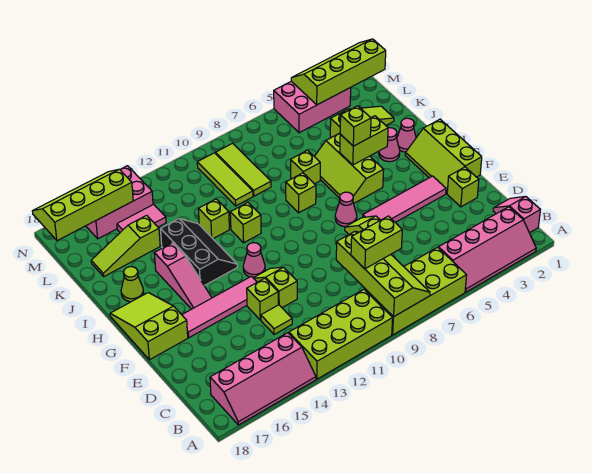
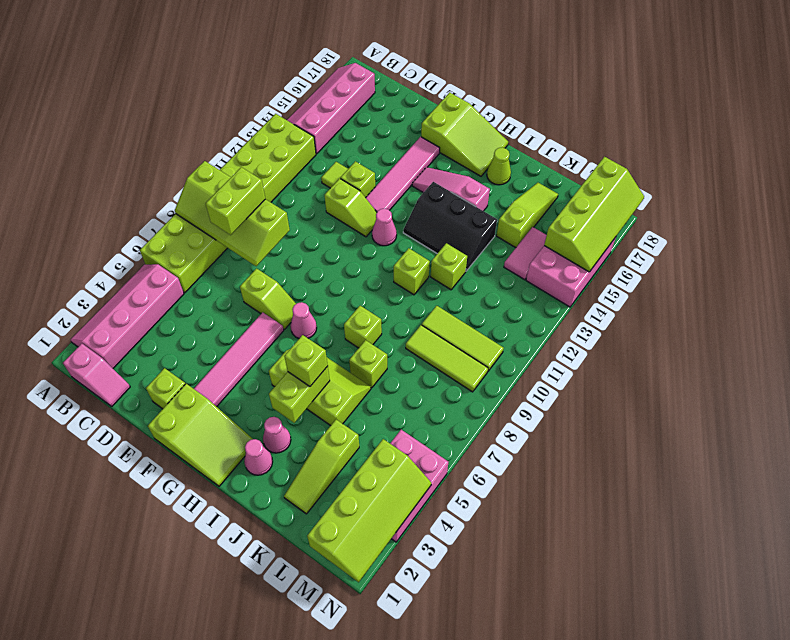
lime slope F1:H2 level 1 top 1 -> lime slope F1:H2 level 1 top F

